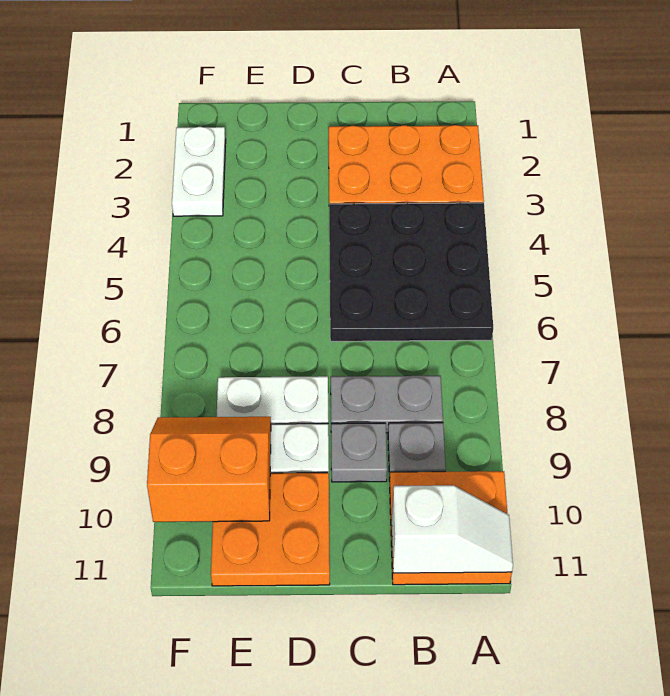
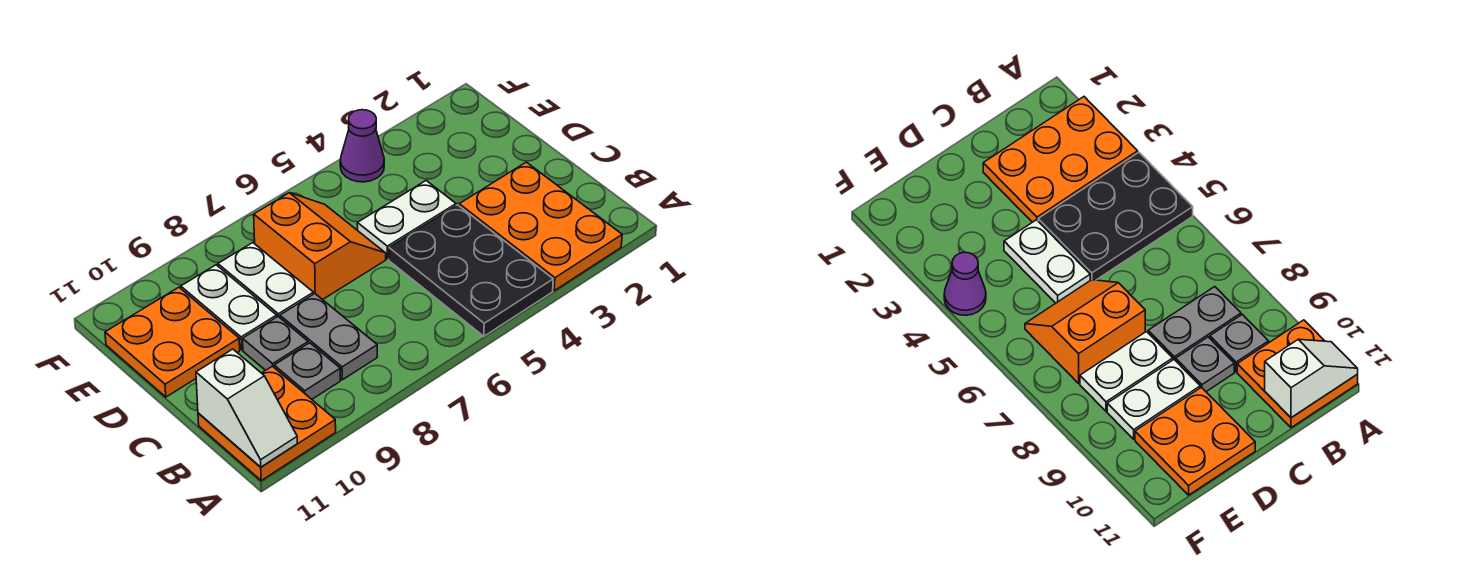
black plate A4:C6 level 1 -> black plate A4:C5 level 1
orange slope E9:F10 level 2 top 10 -> orange slope D6:E7 level 1 top 7
white plate F2:F3 level 1 -> white plate D4:D5 level 1
none -> purple cone F4 level 1

